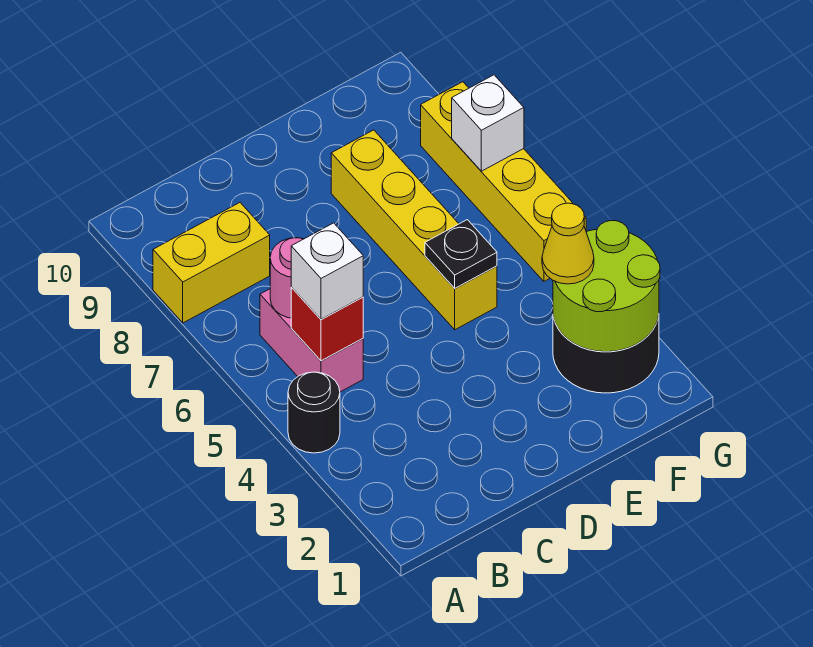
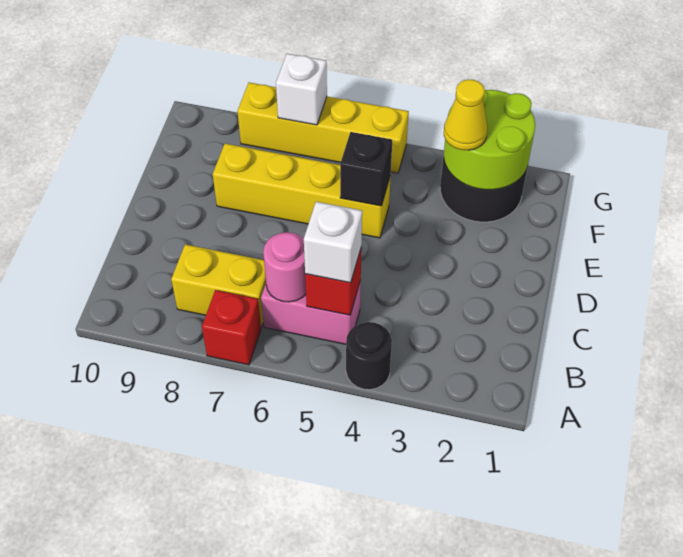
none -> red brick A7 level 1
yellow brick A8:B8 level 1 -> yellow brick B7:B8 level 1
black plate E5 level 2 -> black brick E5 level 2

